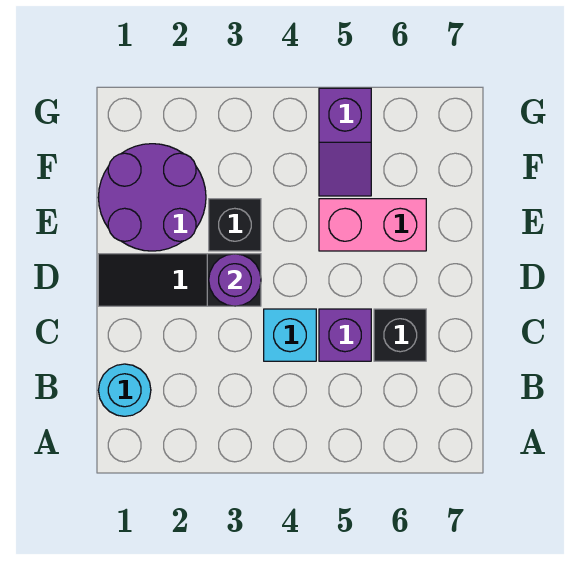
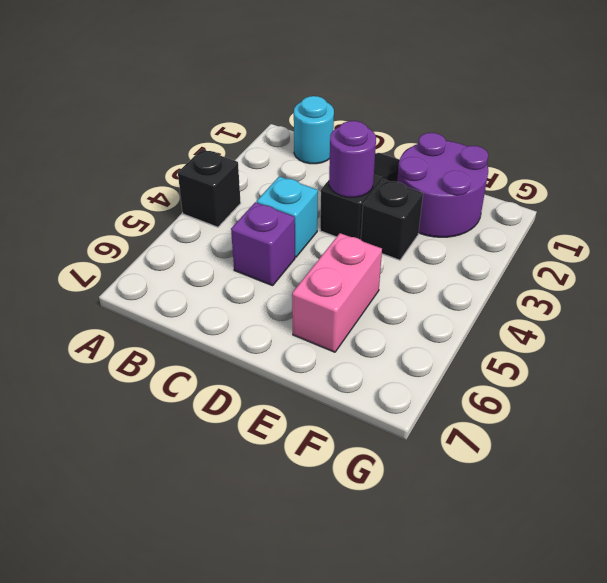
black brick C6 level 1 -> black brick A4 level 1
purple slope F5:G5 level 1 top G -> none

